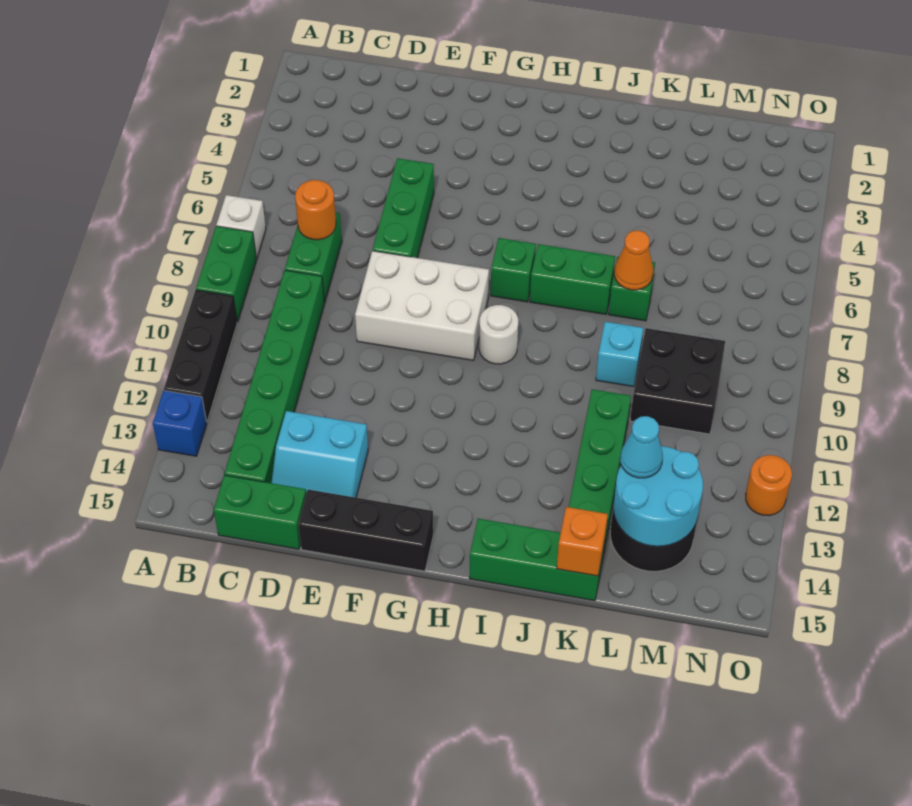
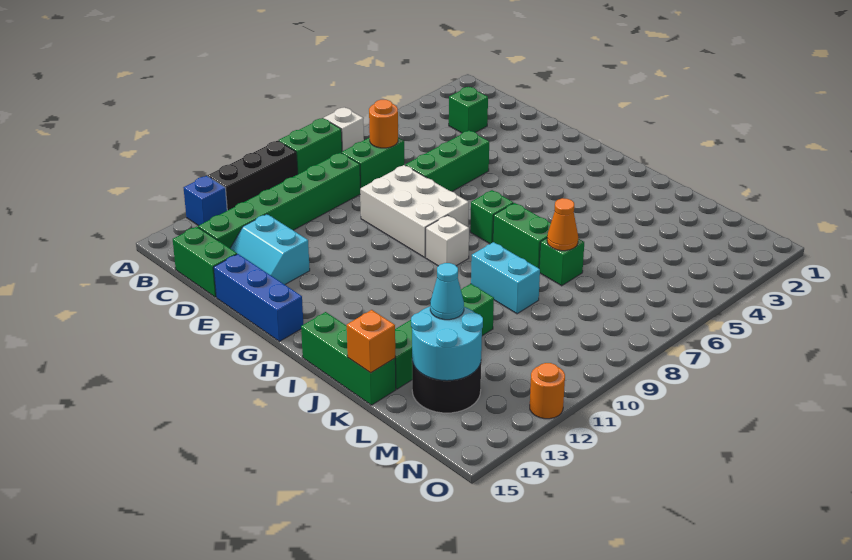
none -> green brick C3 level 1
black brick E15:G15 level 1 -> blue brick E15:G15 level 1
white round brick H9 level 1 -> white brick H9 level 1
cyan brick K9 level 1 -> cyan brick J9:K9 level 1
black brick L9:M10 level 1 -> none

